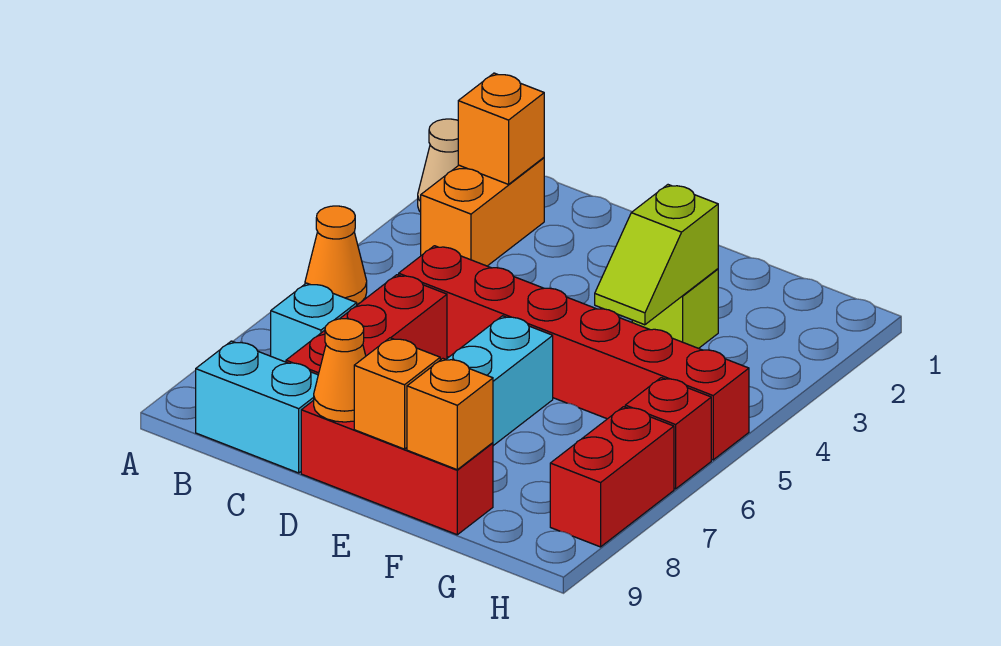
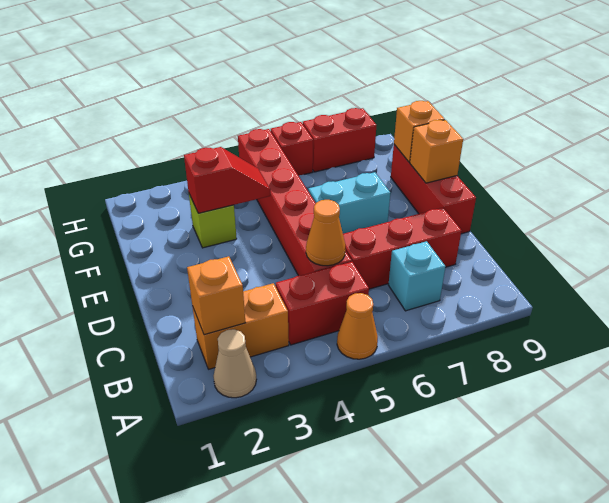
none -> red brick B4:B5 level 1
cyan brick B9:C9 level 1 -> none
orange cone D9 level 2 -> orange cone C5 level 2
lime slope F3:F4 level 2 top 3 -> red slope F3:F4 level 2 top 3

